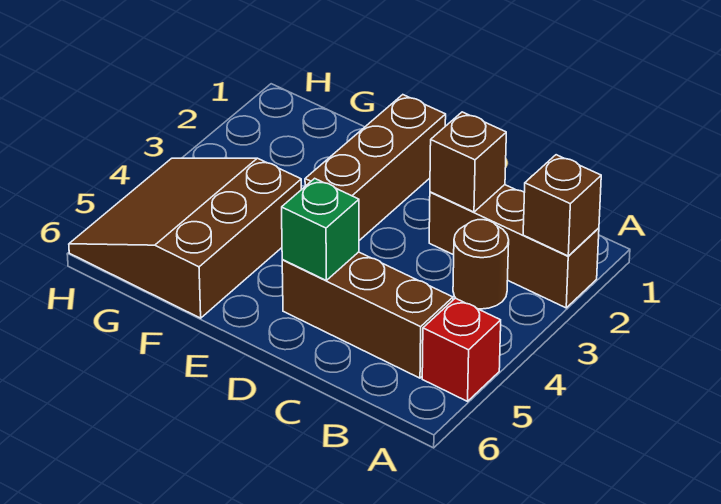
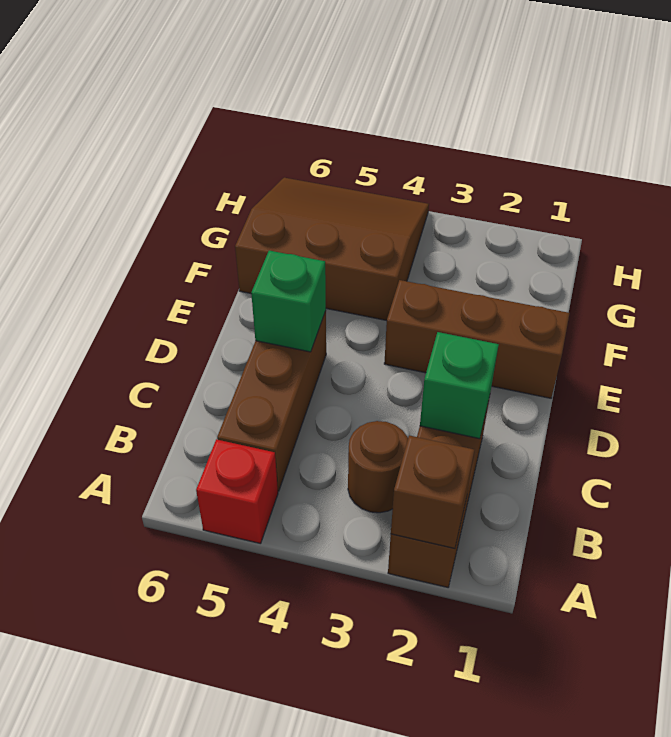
brown brick C2 level 2 -> green brick C2 level 2

